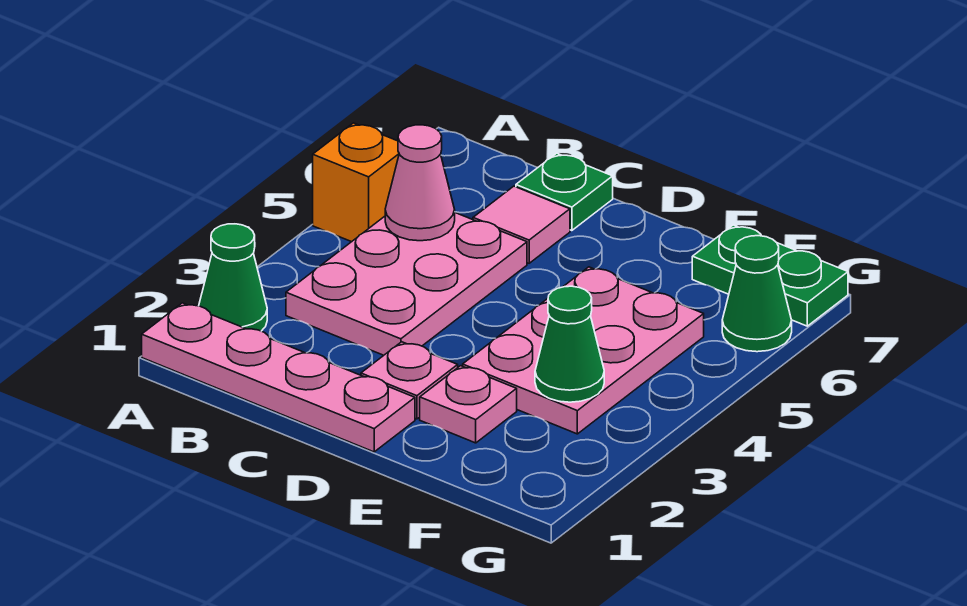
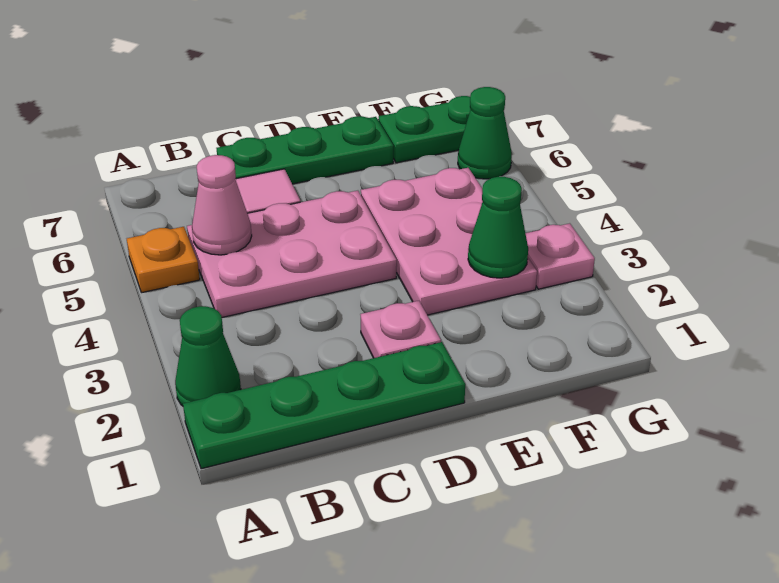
pink plate A1:D1 level 1 -> green plate A1:D1 level 1
orange brick A5 level 1 -> orange plate A5 level 1
pink plate B3:C5 level 1 -> pink plate B4:D5 level 1
green plate C7 level 1 -> green plate C7:E7 level 1
pink plate E2 level 1 -> pink plate G3 level 1

